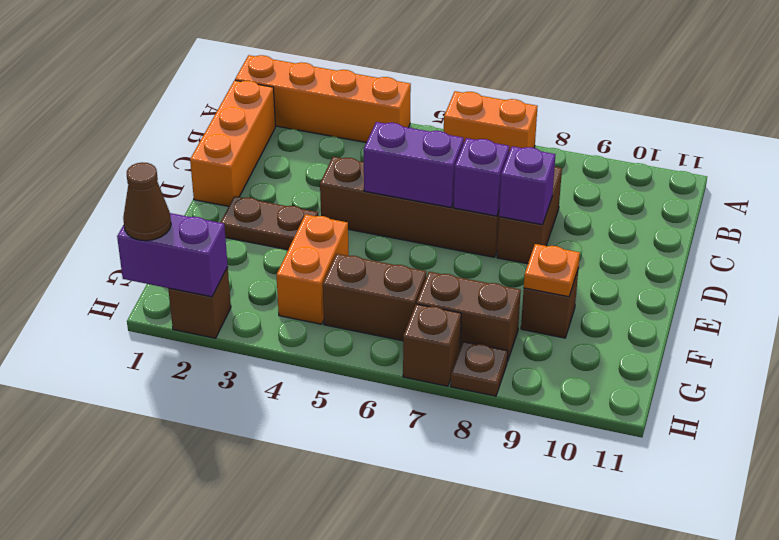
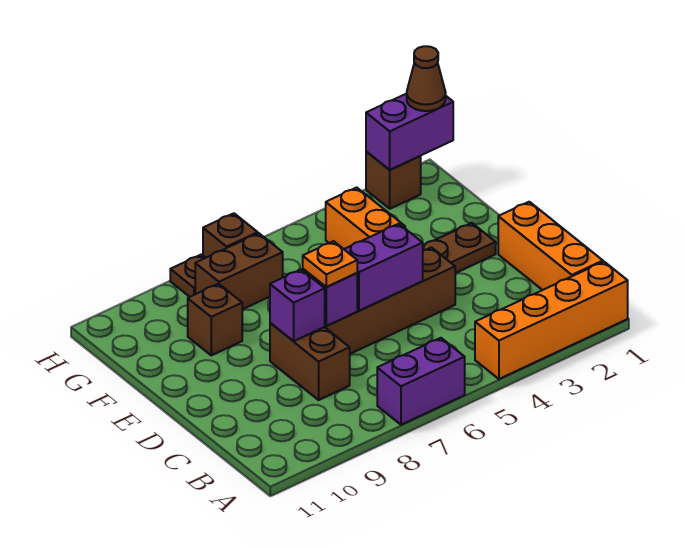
orange brick A6:A7 level 1 -> purple brick A6:A7 level 1
orange plate F9 level 2 -> orange plate D7 level 3
brown brick G5:G6 level 1 -> none

